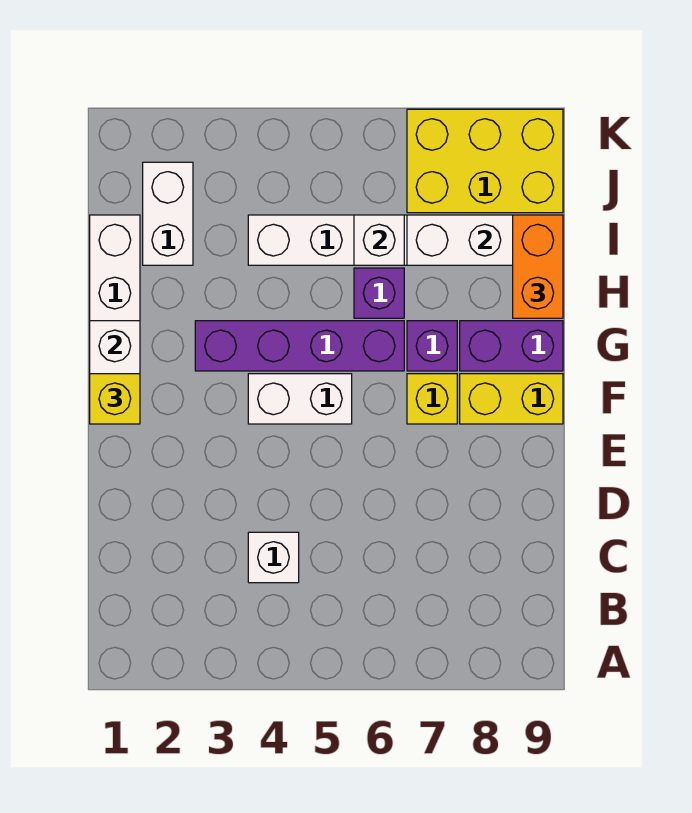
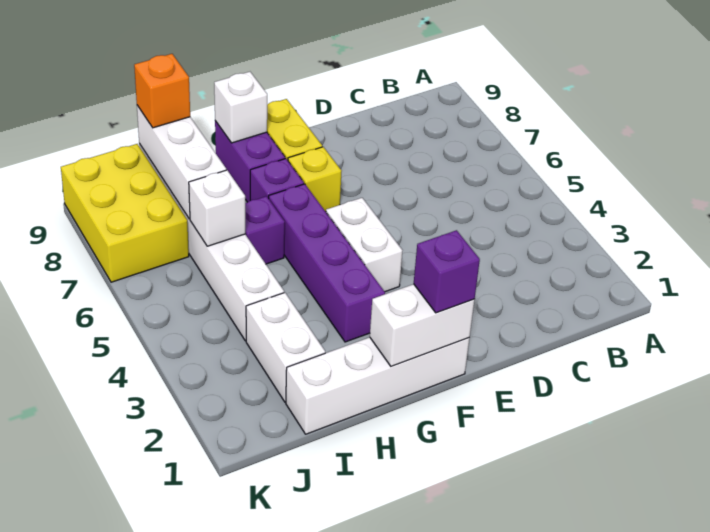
white brick C4 level 1 -> white brick G9 level 2
yellow brick F1 level 3 -> purple brick F1 level 3
orange brick H9:I9 level 3 -> orange brick I9 level 3
white brick I2:J2 level 1 -> white brick I2:I3 level 1

